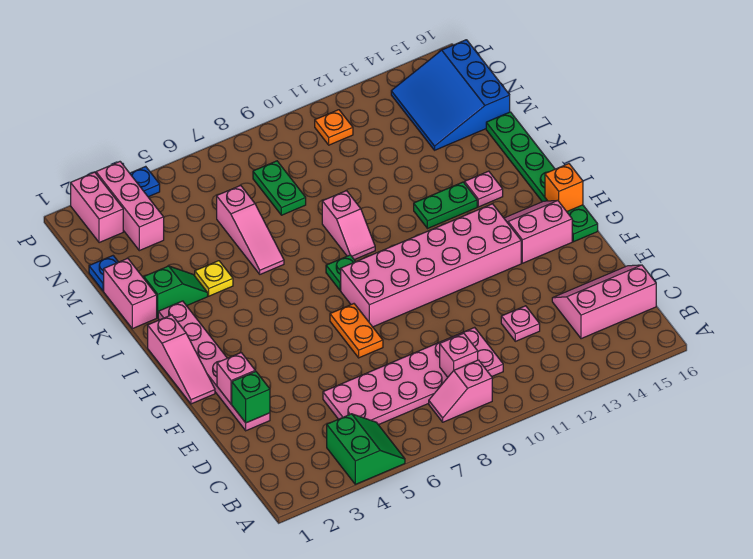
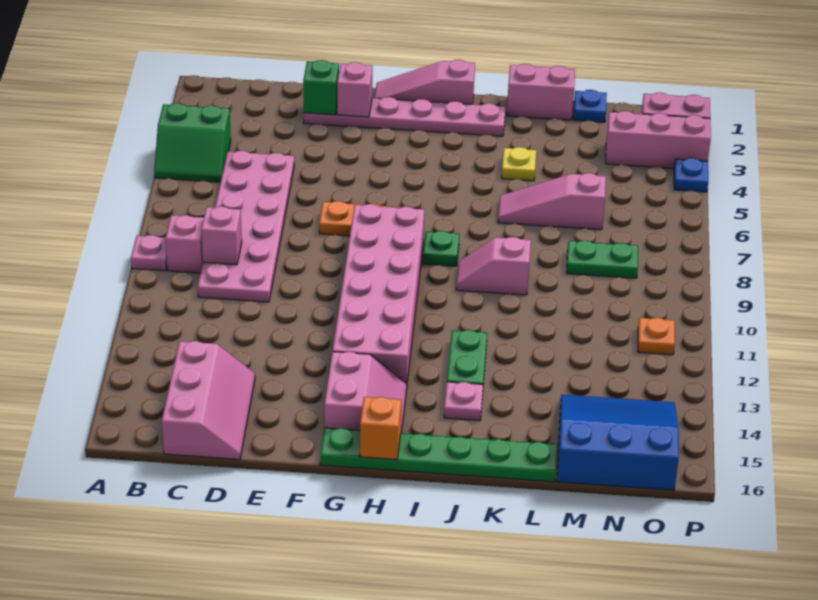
pink plate D12 level 1 -> pink plate A9 level 1
green slope K2:K3 level 1 top 2 -> none

